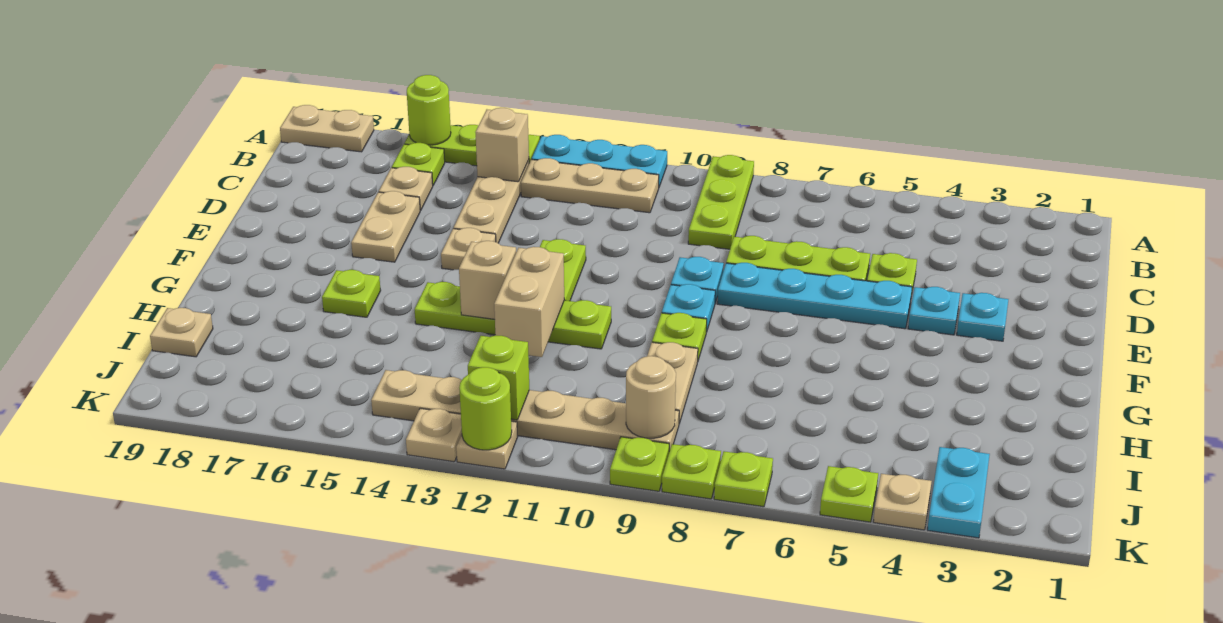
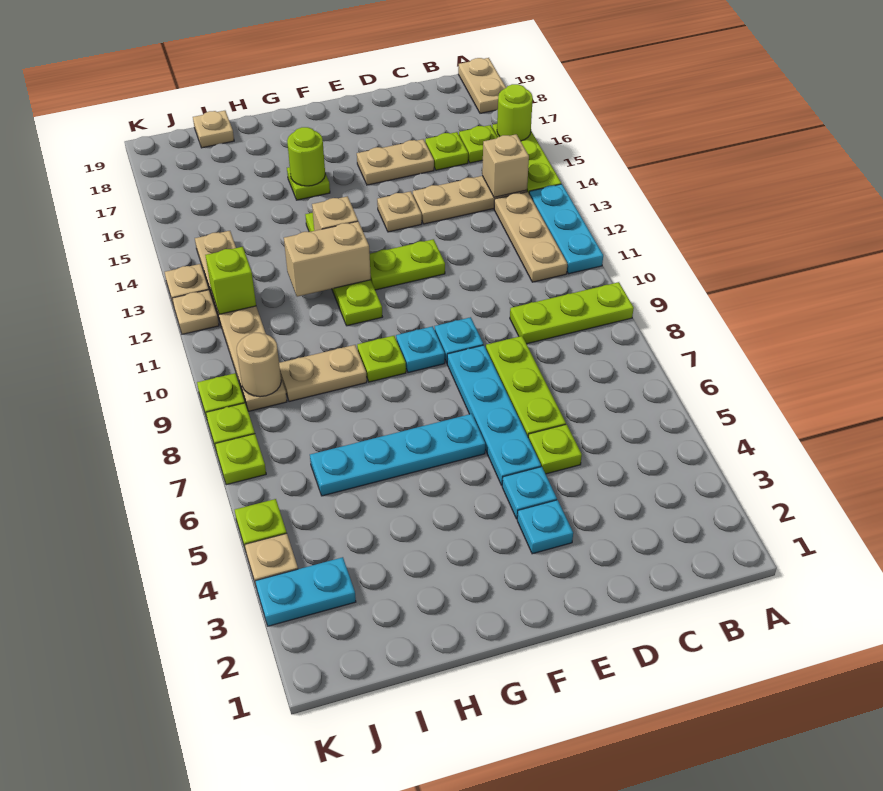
tan plate C16 level 1 -> lime plate C16 level 1
none -> cyan plate F6:I6 level 1
lime round brick K12 level 2 -> lime round brick G16 level 2

